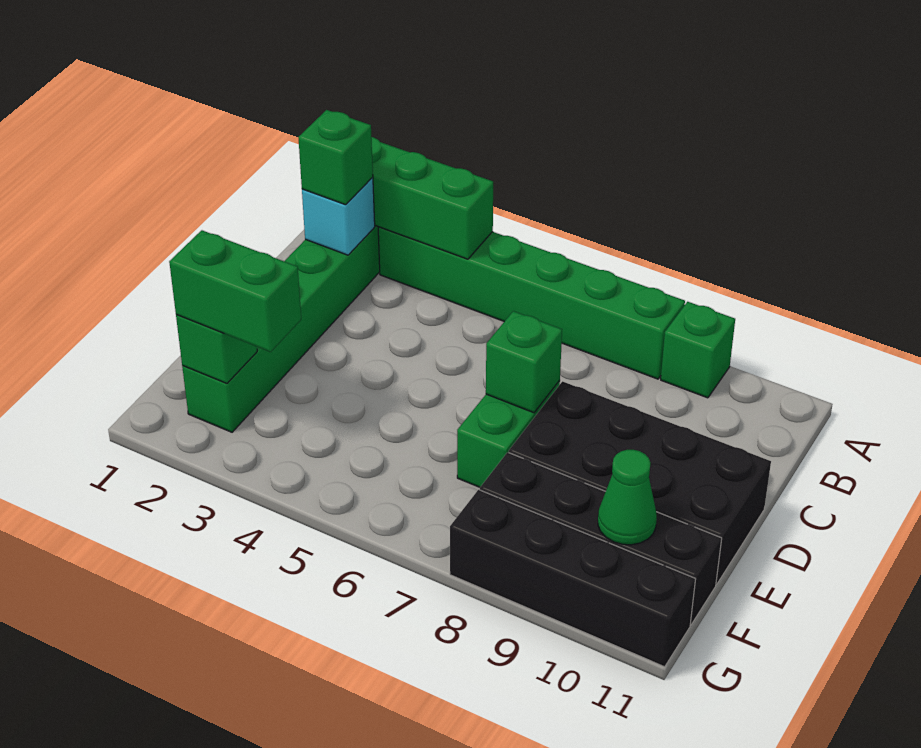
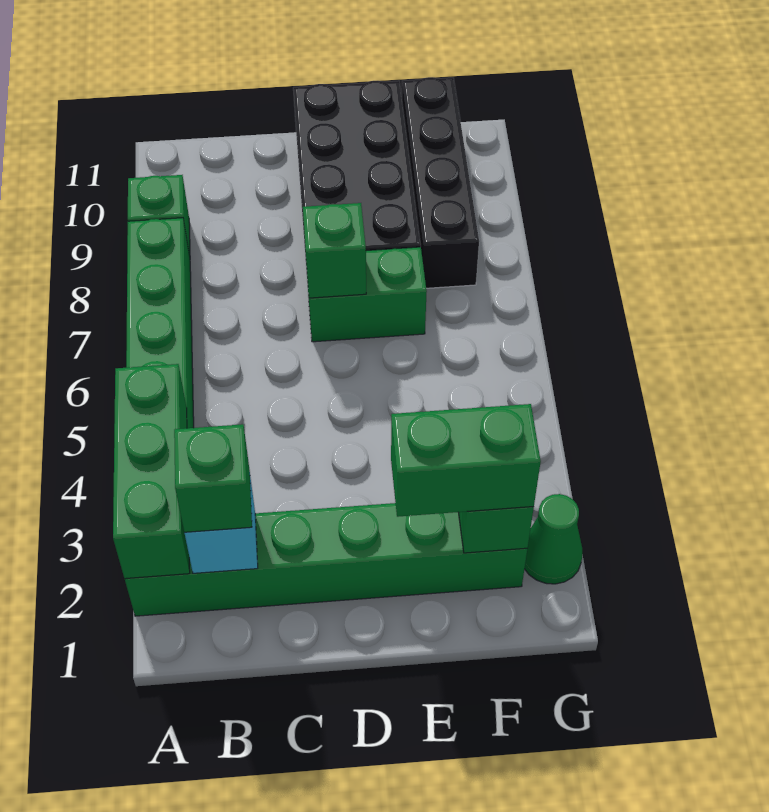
green brick F2:F3 level 3 -> green brick E2:F2 level 3
green cone F10 level 2 -> green cone G2 level 1
black brick G8:G11 level 1 -> none

